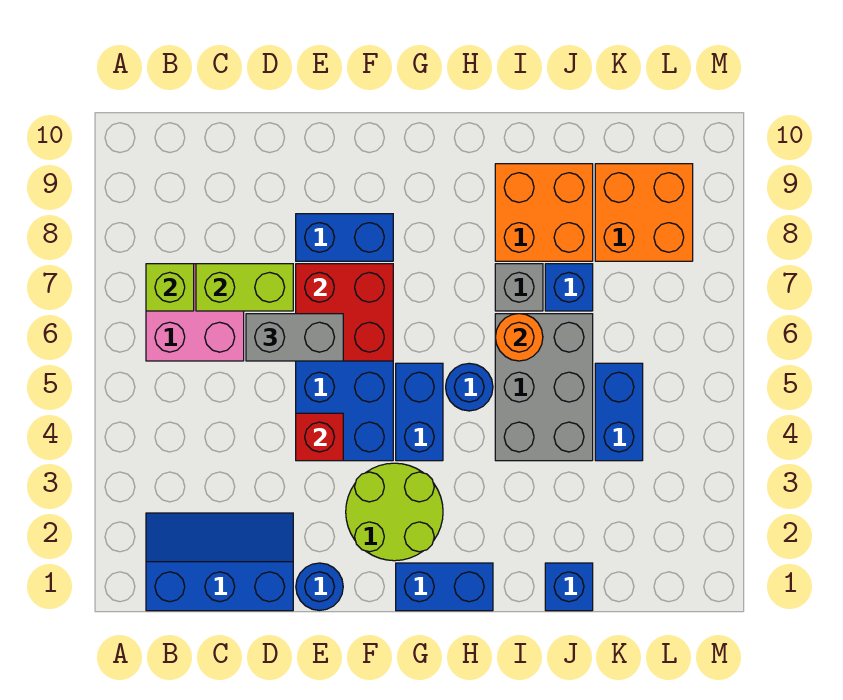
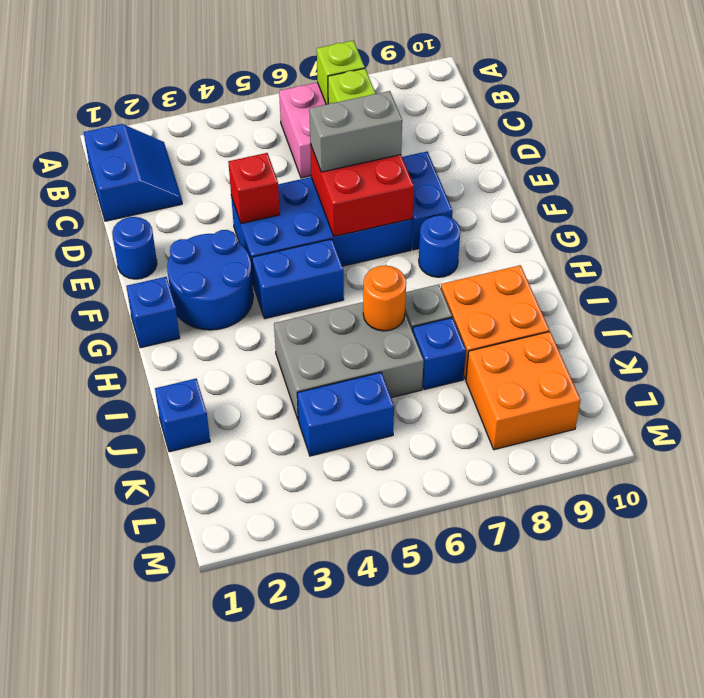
blue slope B1:D2 level 1 top 1 -> blue slope B1:C2 level 1 top 1
grey brick D6:E6 level 3 -> grey brick E6:E7 level 3
lime round brick F2:G3 level 1 -> blue round brick F2:G3 level 1
blue brick G1:H1 level 1 -> blue brick G1 level 1
blue round brick H5 level 1 -> blue round brick G8 level 1

